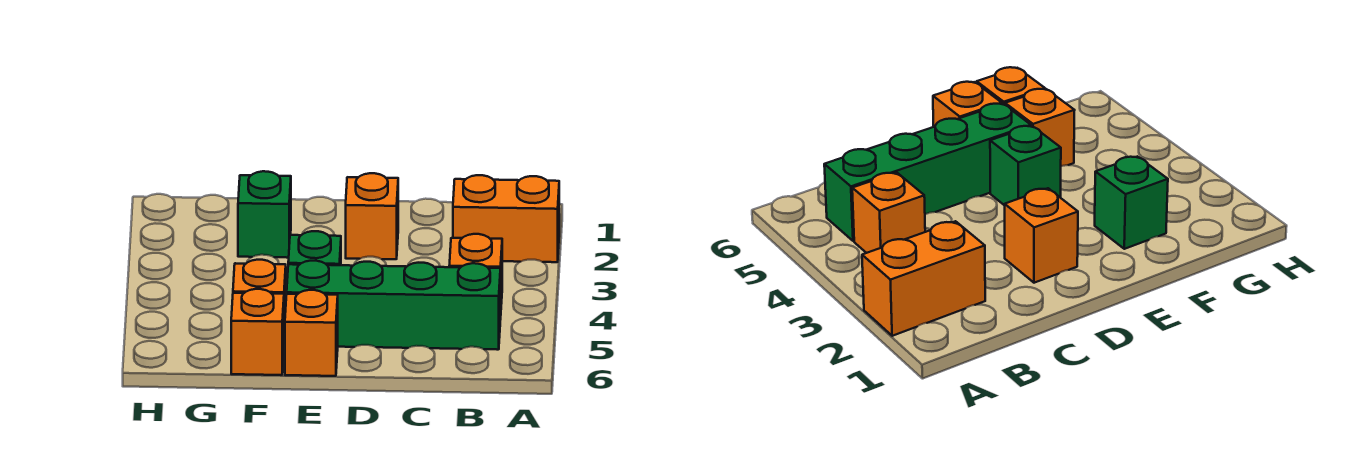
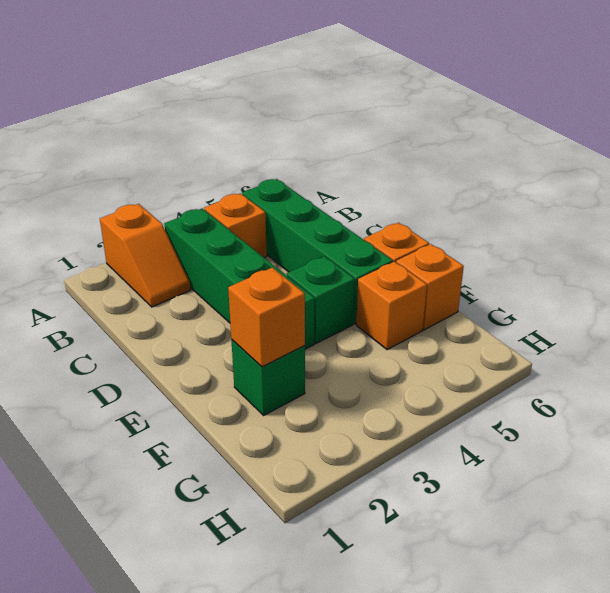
orange brick A2:B2 level 1 -> orange slope A2:B2 level 1 top A
none -> green brick B3:E3 level 1
orange brick D2 level 1 -> orange brick F2 level 2

